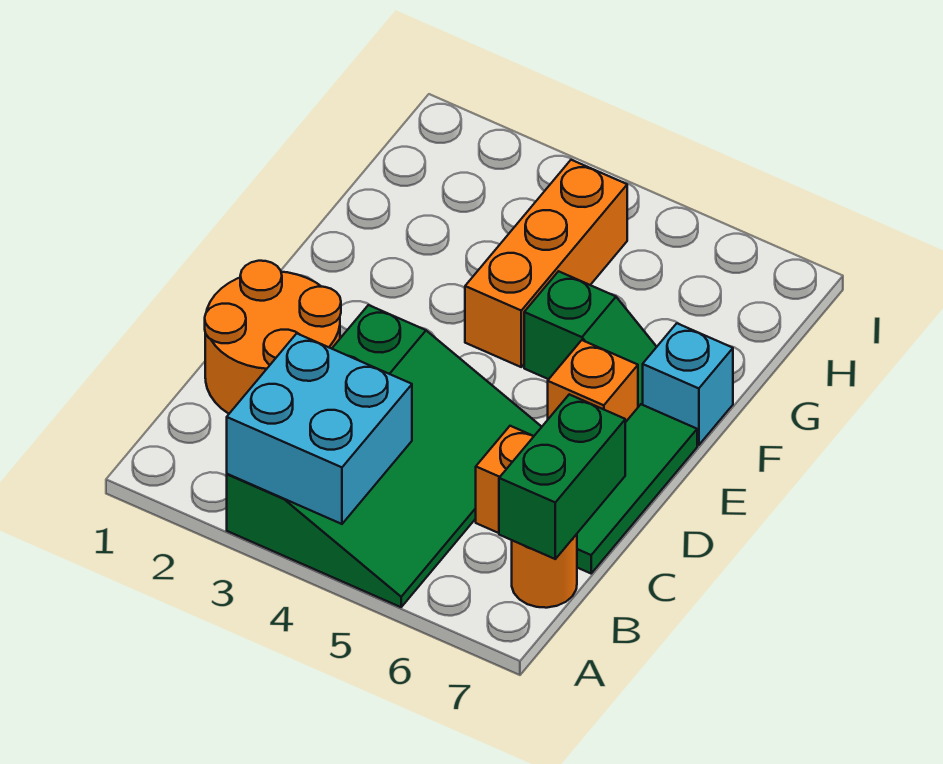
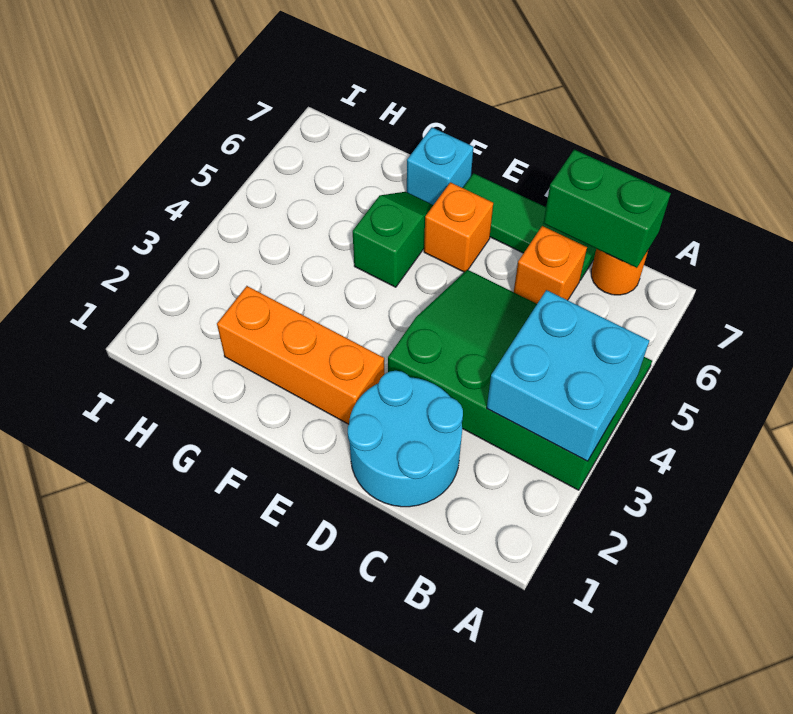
orange round brick C1:D2 level 1 -> cyan round brick C1:D2 level 1
orange brick F4:H4 level 1 -> orange brick E2:G2 level 1

